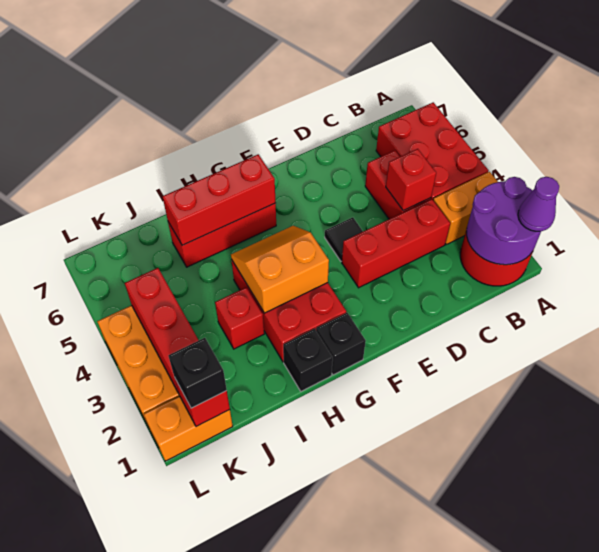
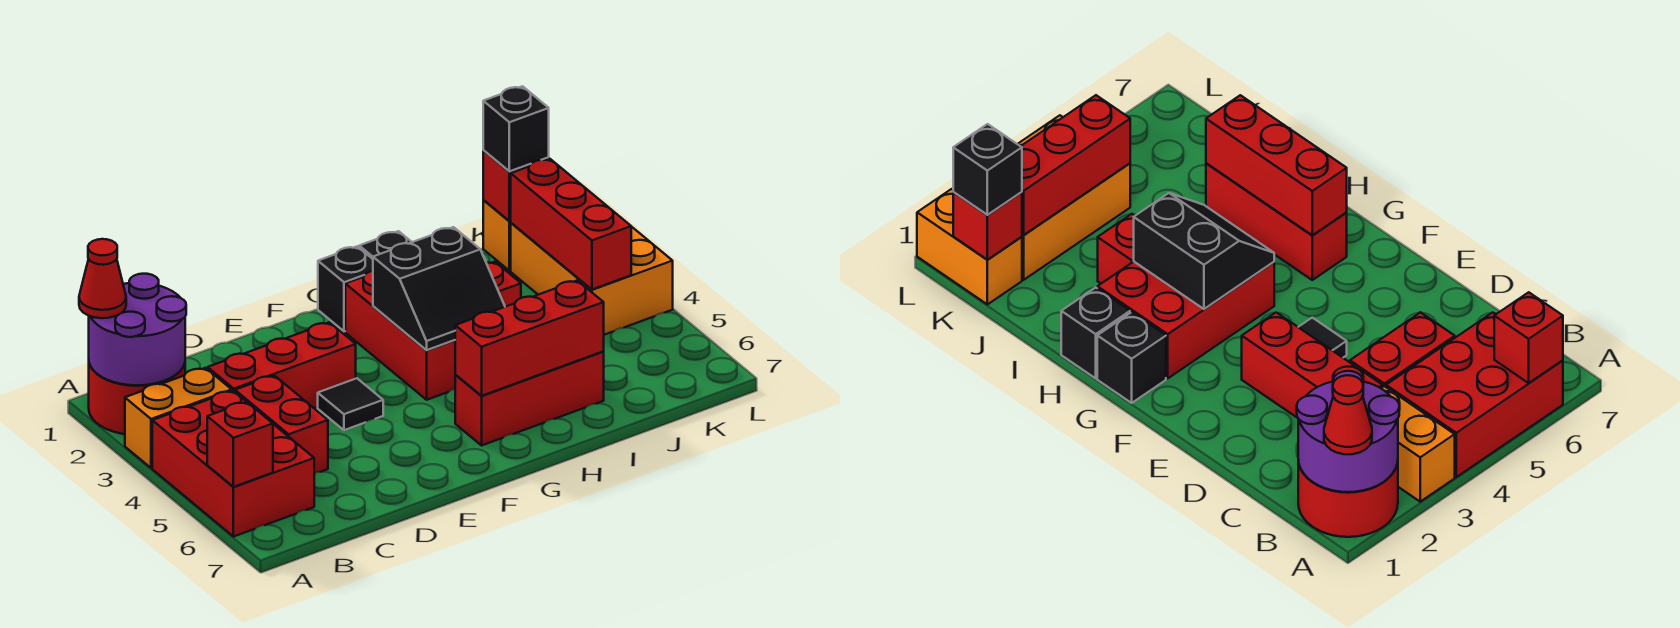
purple cone A1 level 3 -> red cone A1 level 3
red brick C4 level 2 -> red brick A6 level 2
orange slope G3:H4 level 2 top 3 -> black slope G3:H4 level 2 top 3

